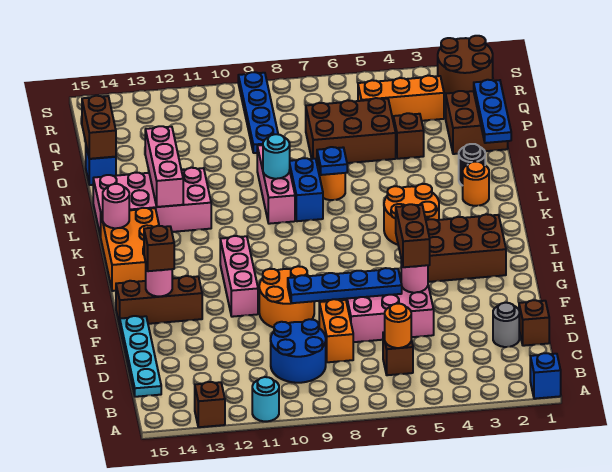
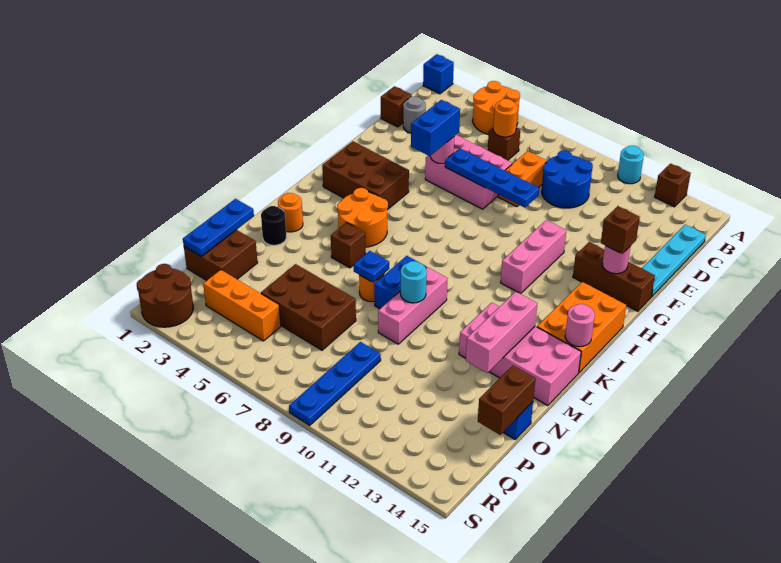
brown brick F5:G5 level 3 -> blue brick F5:G5 level 3
orange round brick F9:G10 level 1 -> orange round brick A4:B5 level 1
brown brick O4 level 1 -> brown brick L5 level 1

